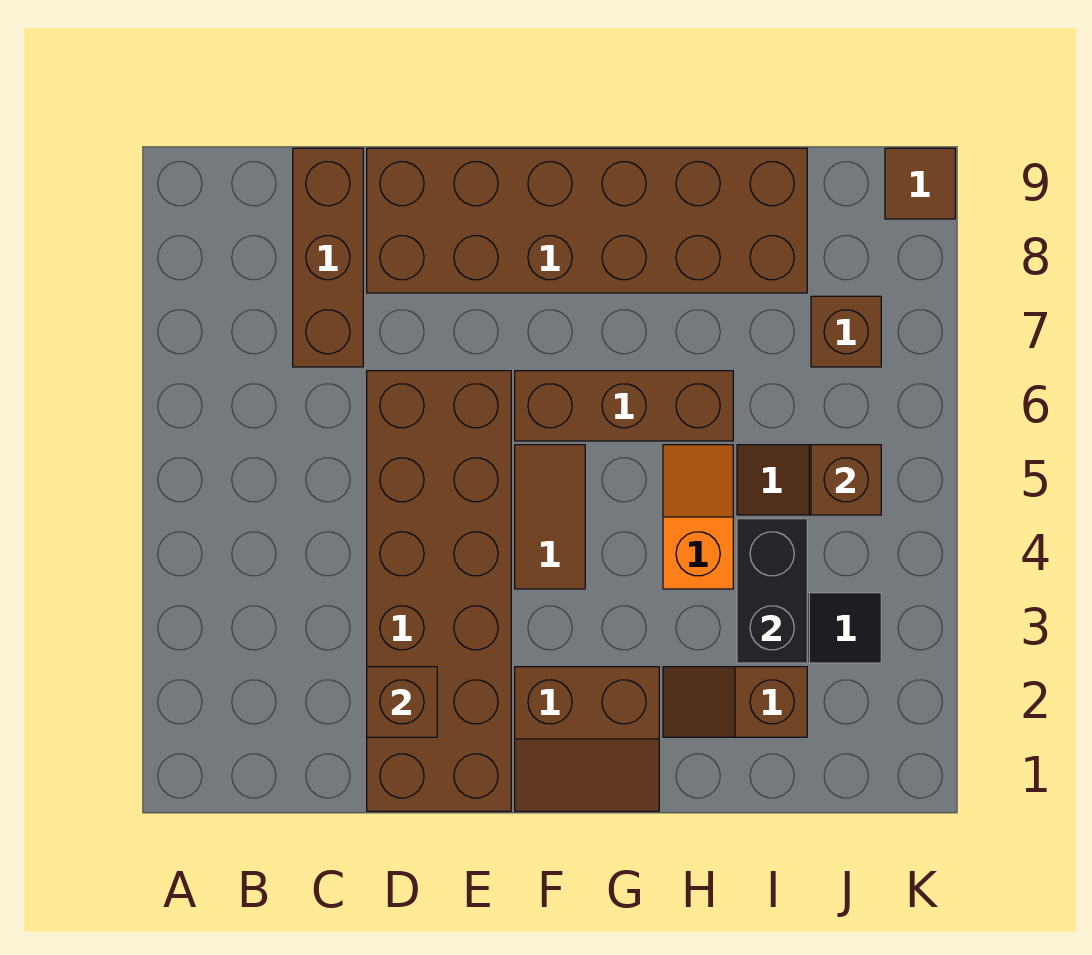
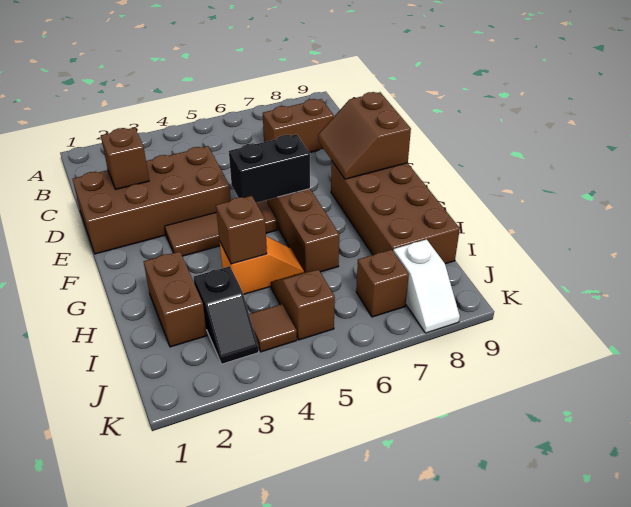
brown brick C7:C9 level 1 -> brown brick C7:C8 level 1
brown brick D1:E6 level 1 -> brown brick D1:E4 level 1
brown brick D8:I9 level 1 -> brown brick F8:I9 level 1
brown slope F1:G2 level 1 top 2 -> brown slope E8:F9 level 2 top 9
brown tile F4:F5 level 1 -> brown tile F3:F5 level 1
brown slope H2:I2 level 1 top I -> brown brick H2:I2 level 1
black brick I3:I4 level 2 -> black brick F5:F6 level 2
brown brick J5 level 2 -> brown brick H4 level 2
none -> white slope J8:K8 level 1 top J
brown tile K9 level 1 -> brown tile J4 level 1

